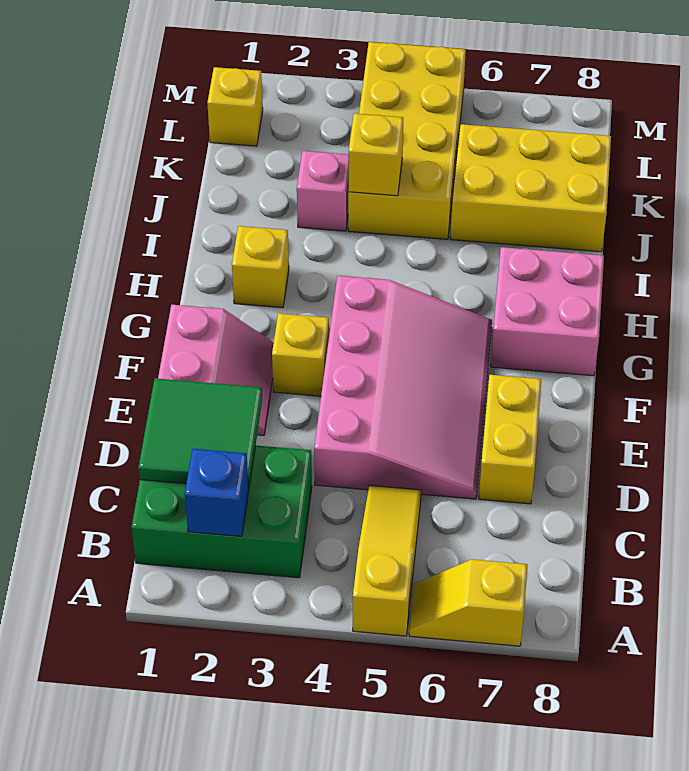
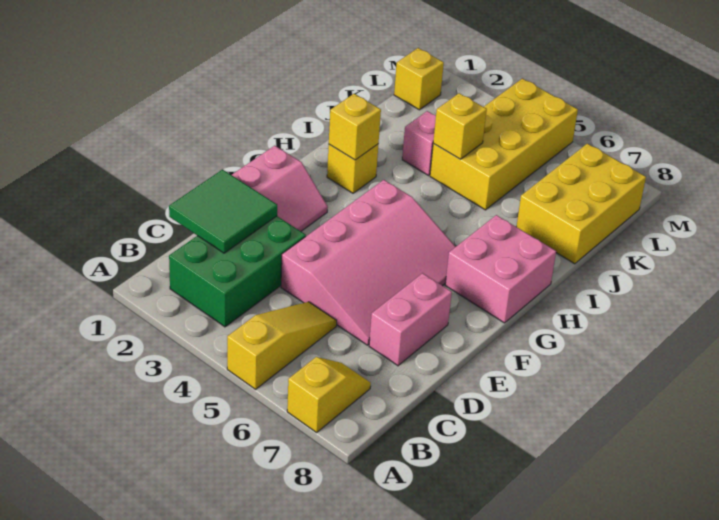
yellow slope A6:A7 level 1 top 7 -> yellow slope A7:B7 level 1 top A
green brick B1:C3 level 1 -> green brick B2:D3 level 1
blue brick B2 level 2 -> none
yellow brick D7:E7 level 1 -> pink brick D7:E7 level 1
yellow brick F3 level 1 -> yellow brick H2 level 2
yellow brick J6:K8 level 1 -> yellow brick J7:L8 level 1

